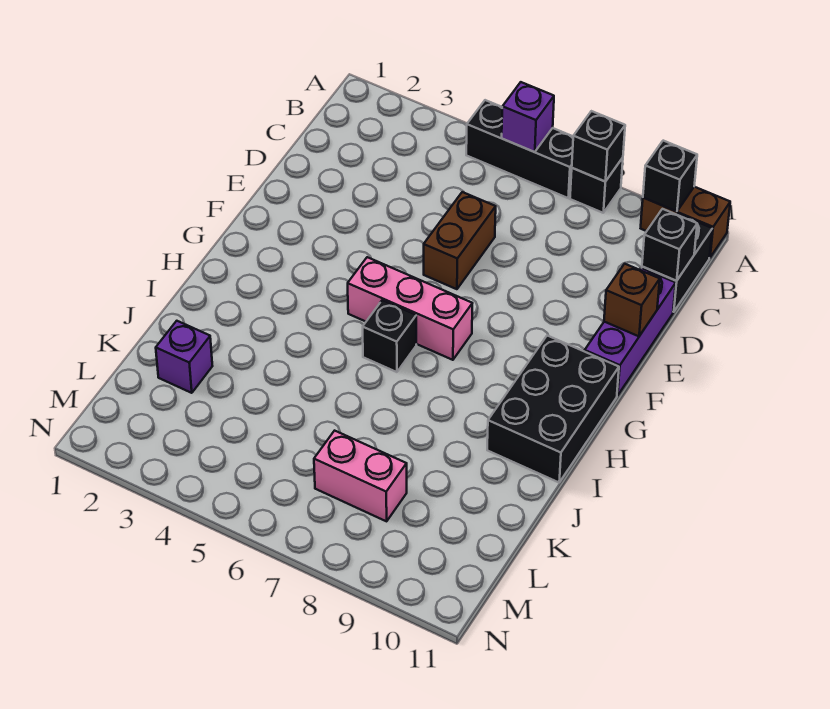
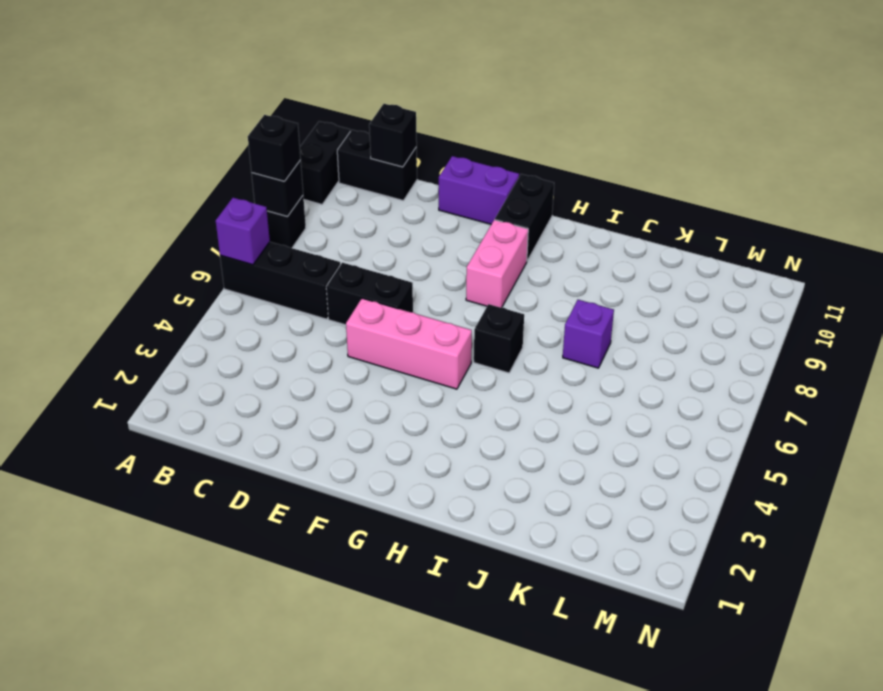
black brick A5:A7 level 1 -> black brick A6:C6 level 1
brown brick A10:A11 level 1 -> black brick A10:A11 level 1
black brick A10 level 2 -> black brick A8 level 3
brown brick D6:E6 level 1 -> black brick D6:E6 level 1
purple brick D11:F11 level 1 -> purple brick E11:F11 level 1
brown brick E11 level 2 -> none
pink brick G5:G7 level 1 -> pink brick E5:G5 level 1
black brick G10:I11 level 1 -> black brick G10:G11 level 1
purple brick K2 level 1 -> purple brick J7 level 1
pink brick L7:L8 level 1 -> pink brick G8:G9 level 1

